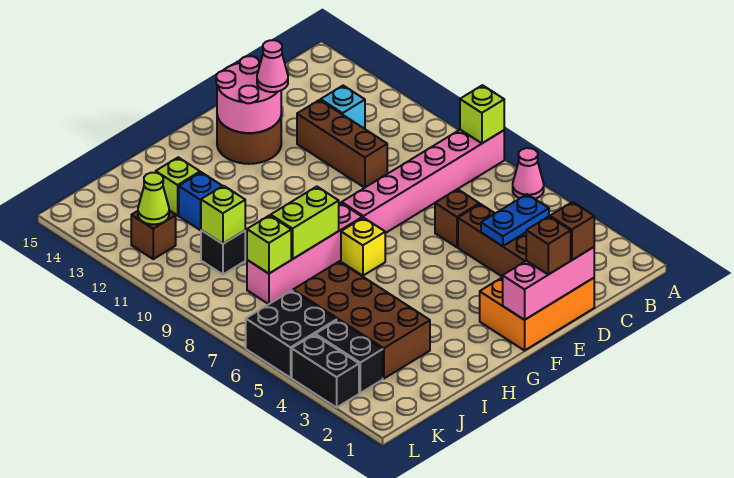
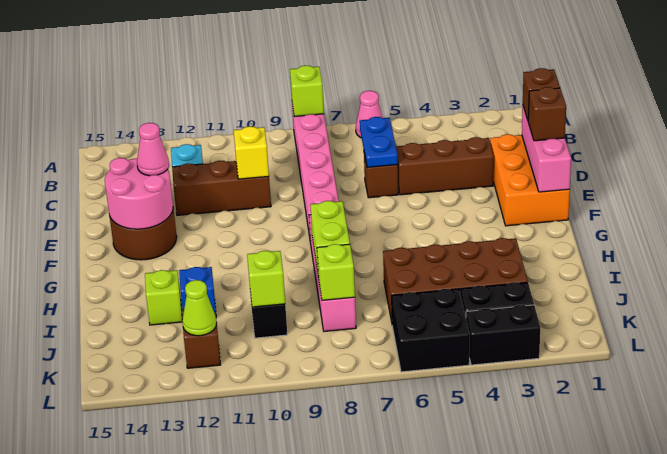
blue plate C4:D4 level 2 -> blue plate C6:D6 level 2
yellow brick G7 level 1 -> yellow brick D10 level 2

